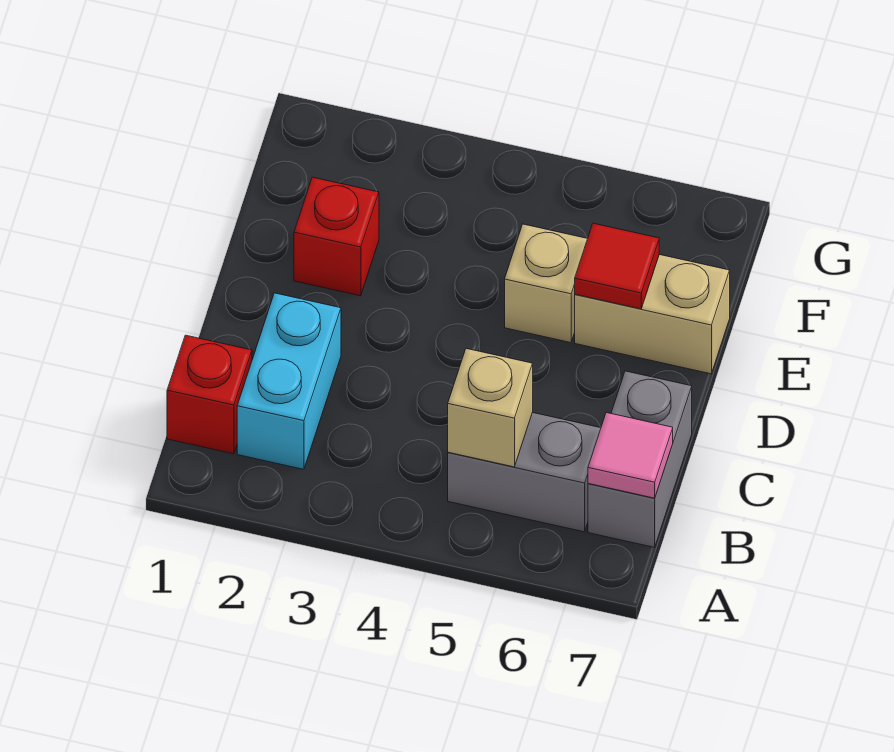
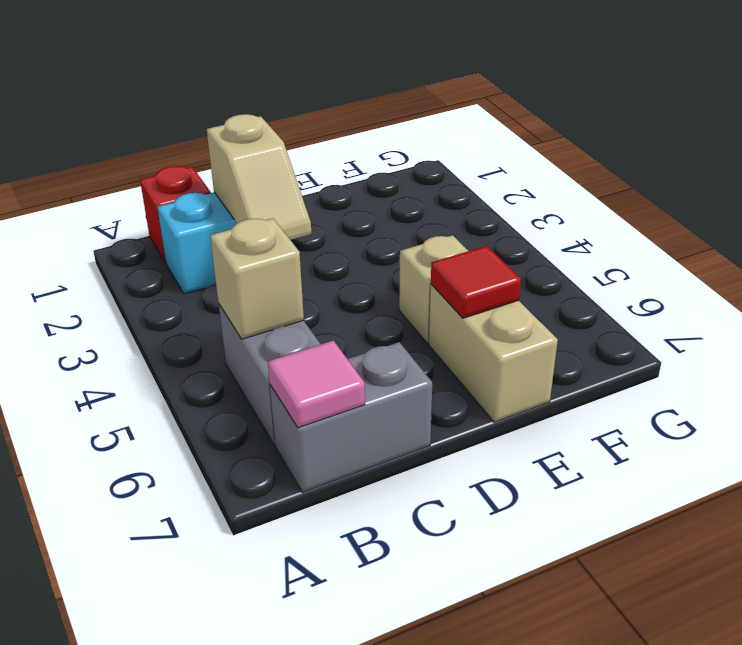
none -> tan slope C2:C3 level 2 top 2
red brick E2 level 1 -> none

